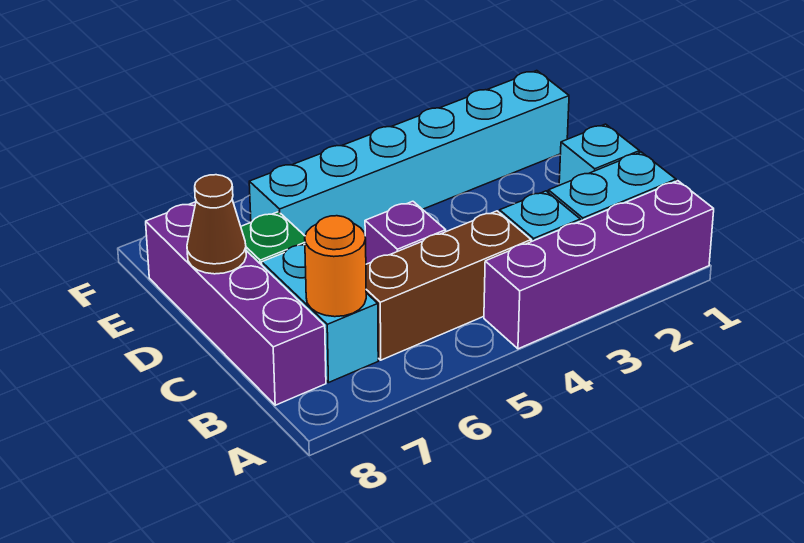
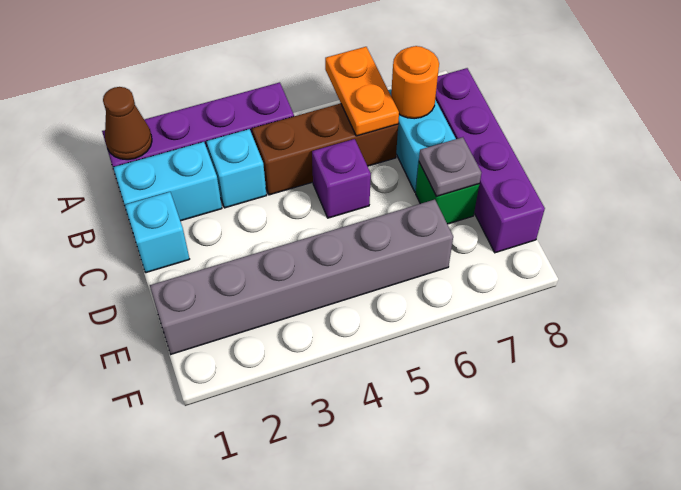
none -> orange plate A6:B6 level 2
none -> grey plate D7 level 2
brown cone D8 level 2 -> brown cone A1 level 2
cyan brick E1:E6 level 1 -> grey brick E1:E6 level 1

